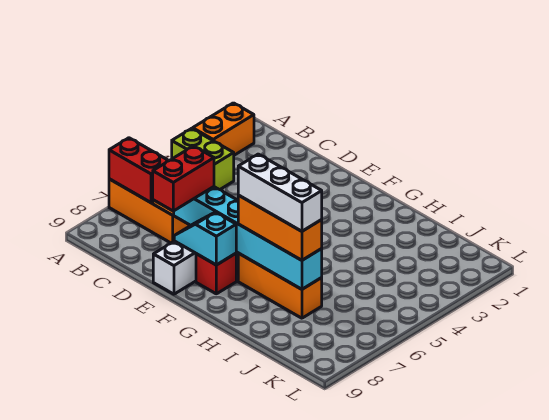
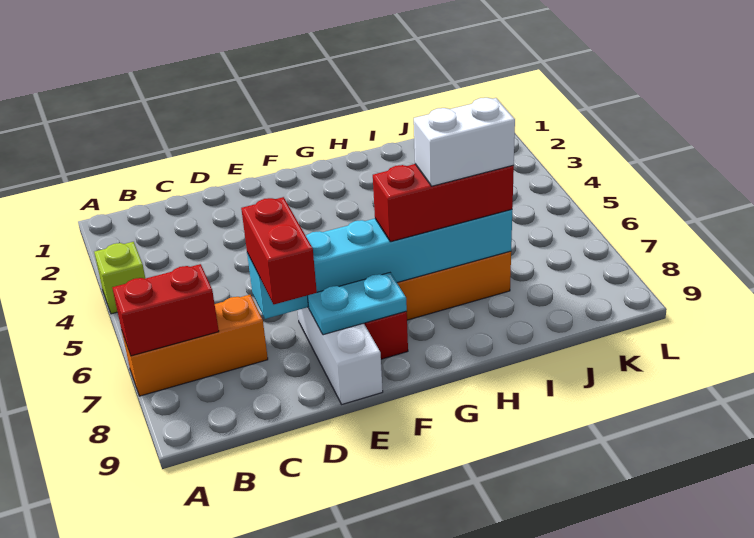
orange brick A2:A3 level 1 -> none
lime brick A4:B4 level 1 -> lime brick A4 level 1
cyan slope E8:F8 level 2 top F -> cyan plate E8:F8 level 2
orange brick G7:I7 level 3 -> red brick G7:I7 level 3
white brick G7:I7 level 4 -> white brick H7:I7 level 4

